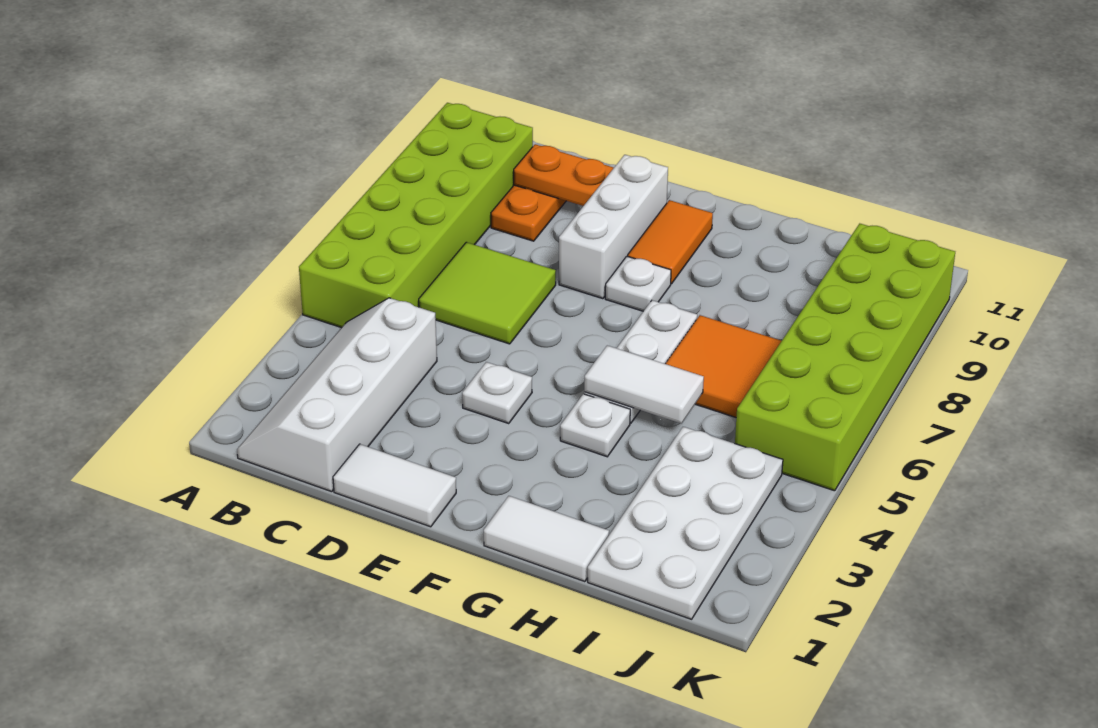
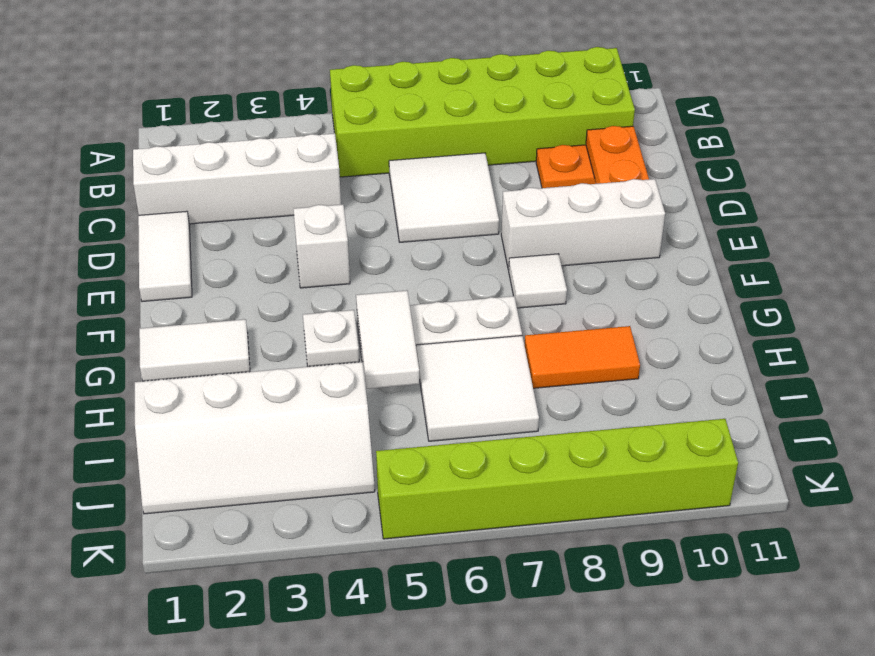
lime tile C6:D7 level 1 -> white tile C6:D7 level 1
white plate E4 level 1 -> white brick E4 level 1
white plate F8 level 1 -> white tile F8 level 1
orange tile F9:F10 level 1 -> orange tile H8:H9 level 1
white tile G1:H1 level 1 -> white tile G1:G2 level 1
orange tile H6:I7 level 1 -> white tile H6:I7 level 1
white plate I1:J4 level 1 -> white slope I1:J4 level 1 top I
lime brick J5:K10 level 1 -> lime brick K5:K10 level 1

